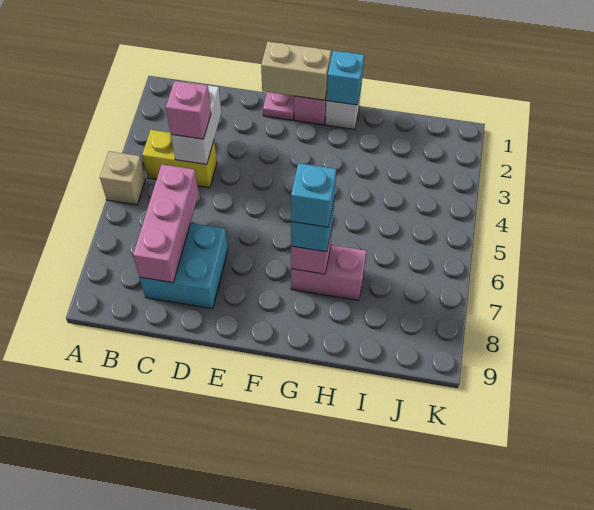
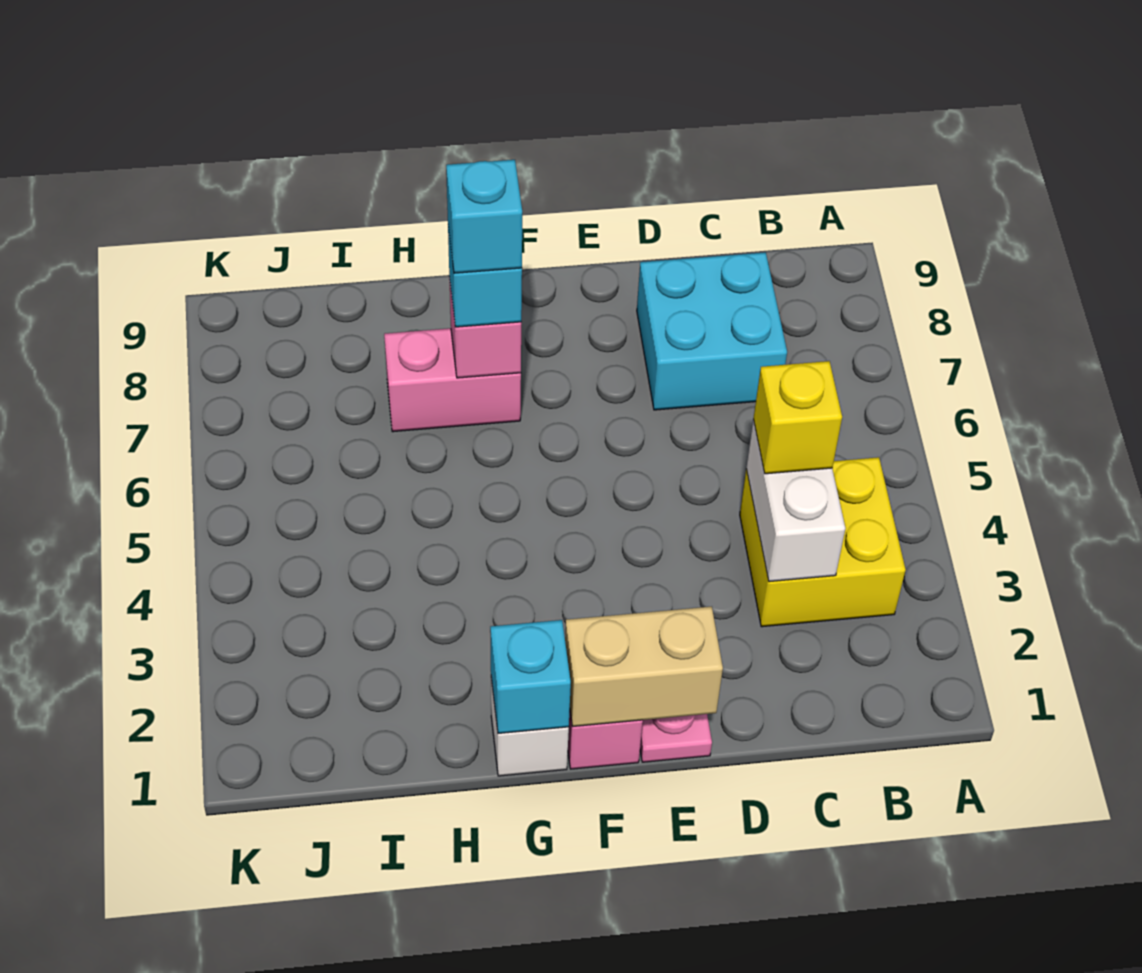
tan brick A5 level 1 -> none
yellow brick B4:C4 level 1 -> yellow brick B3:C4 level 1
pink brick C4 level 3 -> yellow brick C4 level 3
pink brick C6:C8 level 2 -> none

